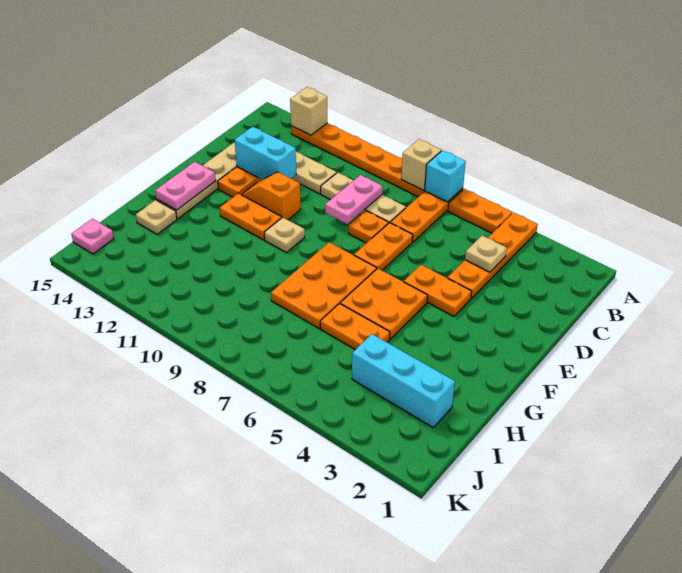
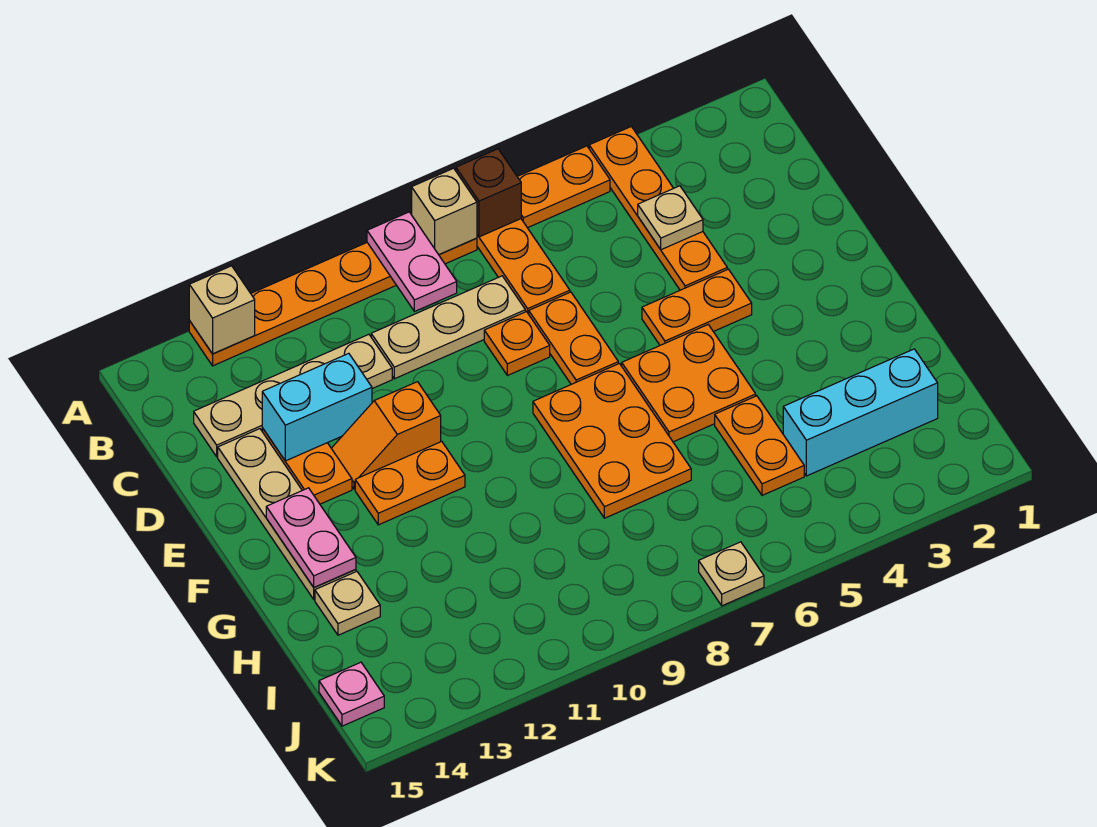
cyan brick A7 level 2 -> brown brick A7 level 2
pink plate C9:D9 level 2 -> pink plate A9:B9 level 2
tan plate F10 level 1 -> tan plate K7 level 1
orange plate H5:H6 level 1 -> orange plate H5:I5 level 1

